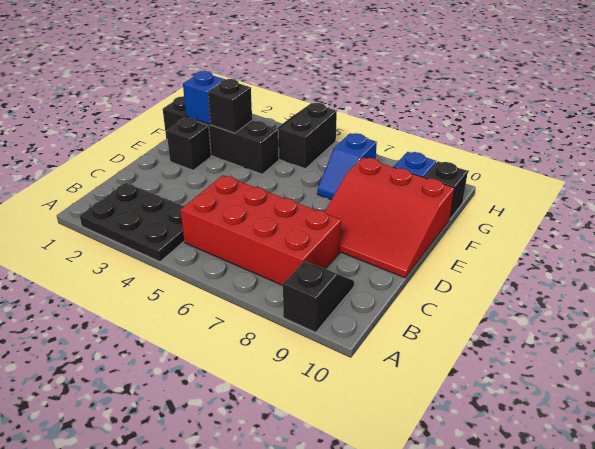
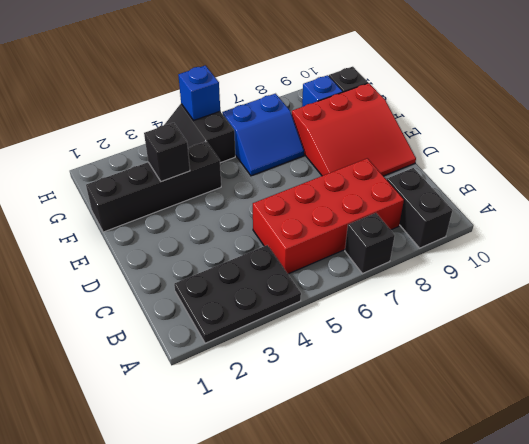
black slope A9:B9 level 1 top A -> black brick A9:B9 level 1
black brick E2 level 1 -> black brick A7 level 1
blue brick F2 level 2 -> blue brick H5 level 2
blue slope F7:G7 level 1 top G -> blue slope F6:G7 level 1 top G

